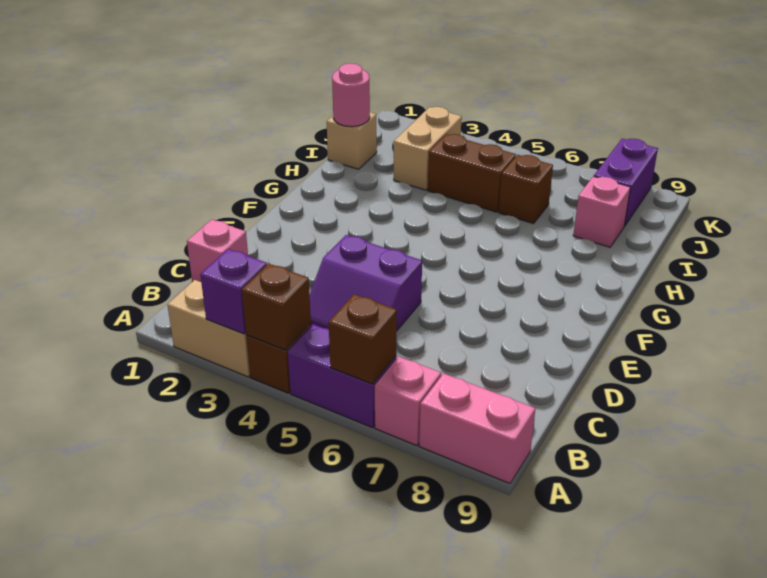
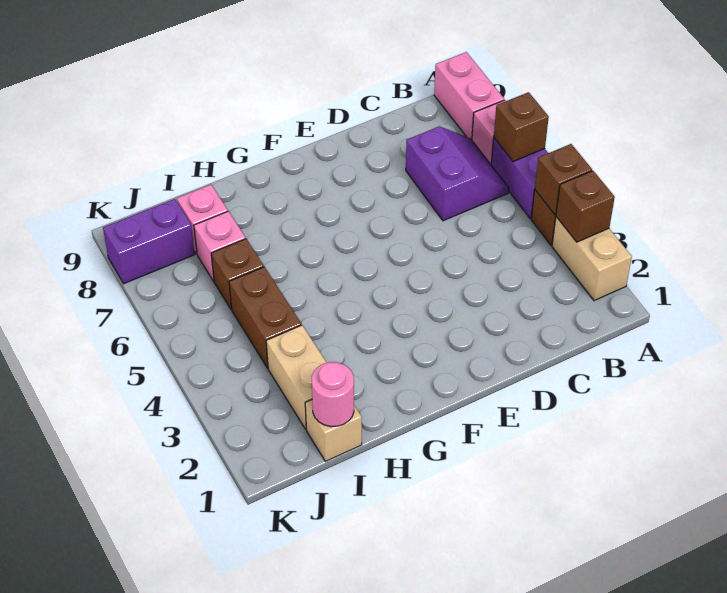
purple brick A3 level 2 -> brown brick A3 level 2
pink brick C1 level 1 -> pink brick I7 level 1
purple slope C4:D5 level 1 top D -> purple slope B6:C7 level 1 top C
tan brick I3:J3 level 1 -> tan brick I2:I3 level 1

